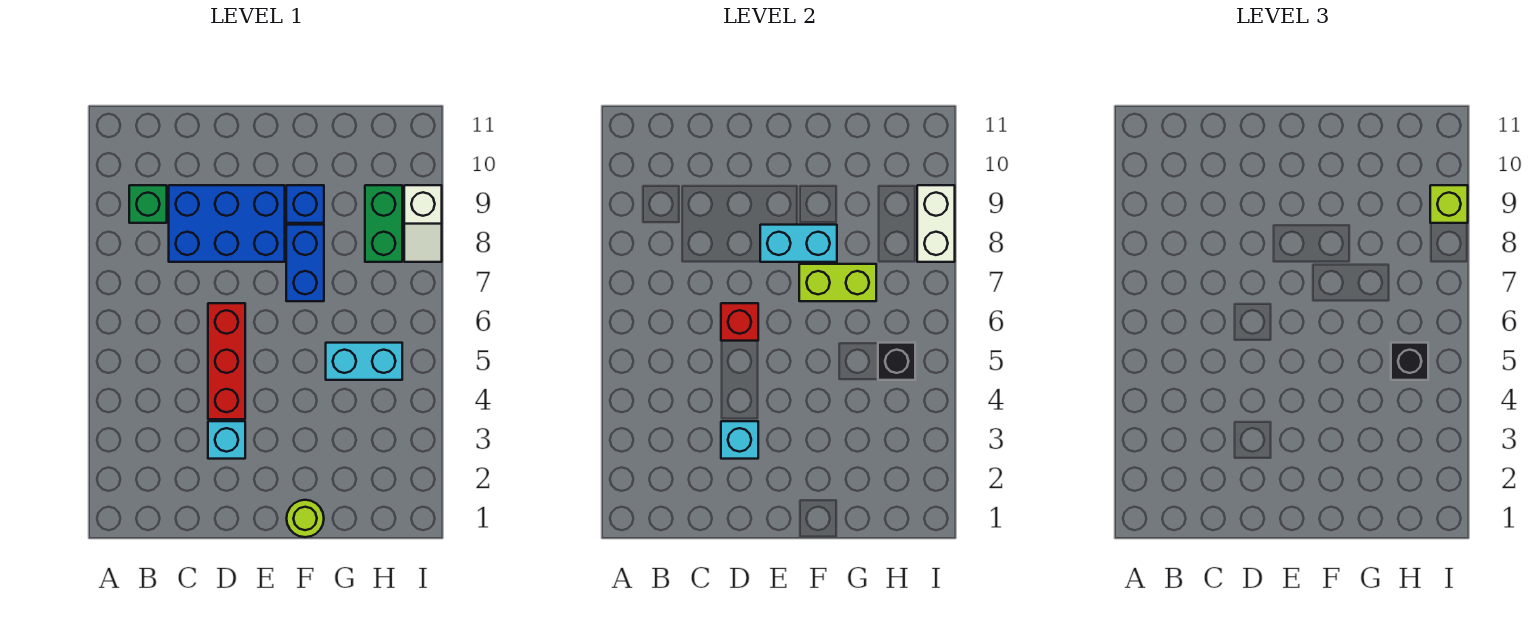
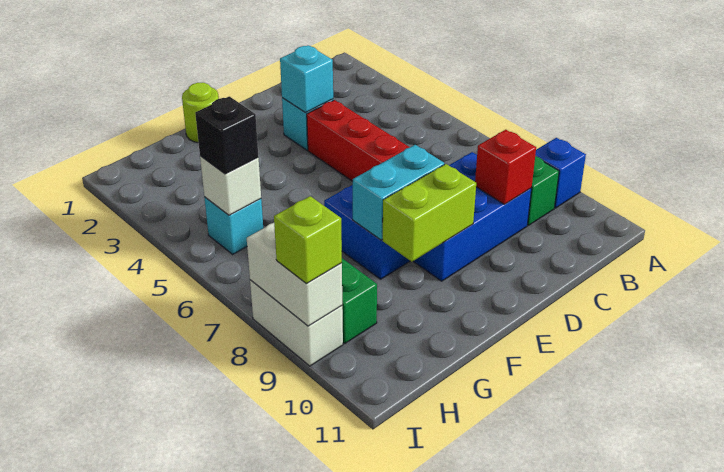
red brick D6 level 2 -> red brick C9 level 2
lime brick F7:G7 level 2 -> lime brick E9:F9 level 2
blue brick F9 level 1 -> blue brick A9 level 1
cyan brick G5:H5 level 1 -> cyan brick H5 level 1
black brick H5 level 2 -> white brick H5 level 2
white slope I8:I9 level 1 top 9 -> white brick I8:I9 level 1

